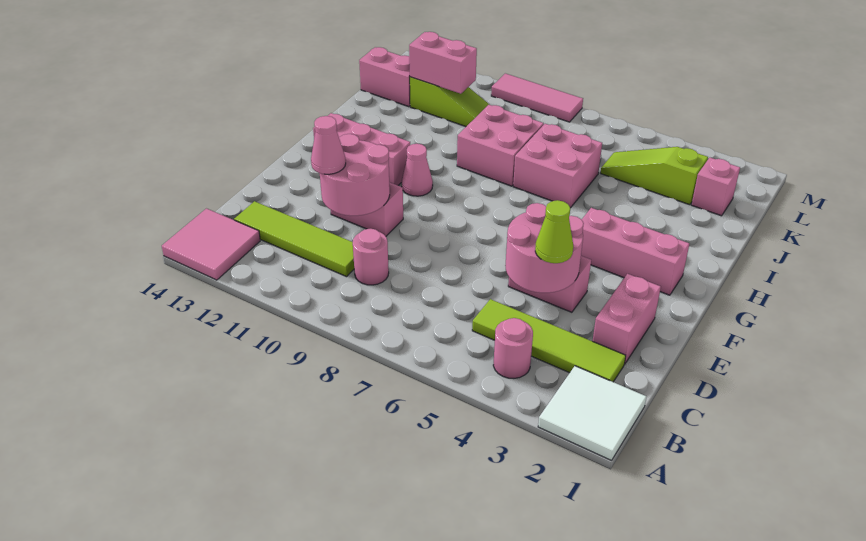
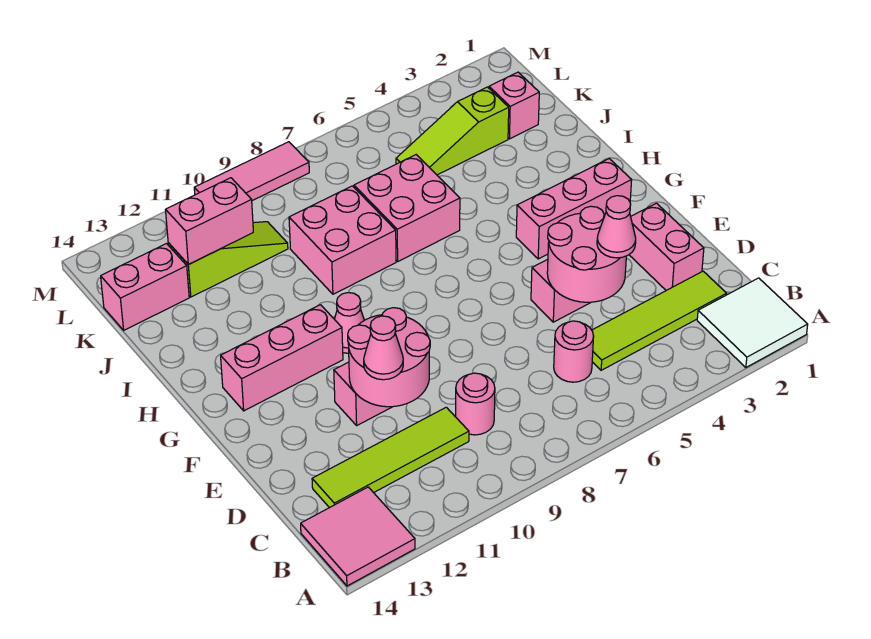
pink round brick B4 level 1 -> pink round brick C6 level 1
lime cone D4 level 3 -> pink cone D4 level 3

